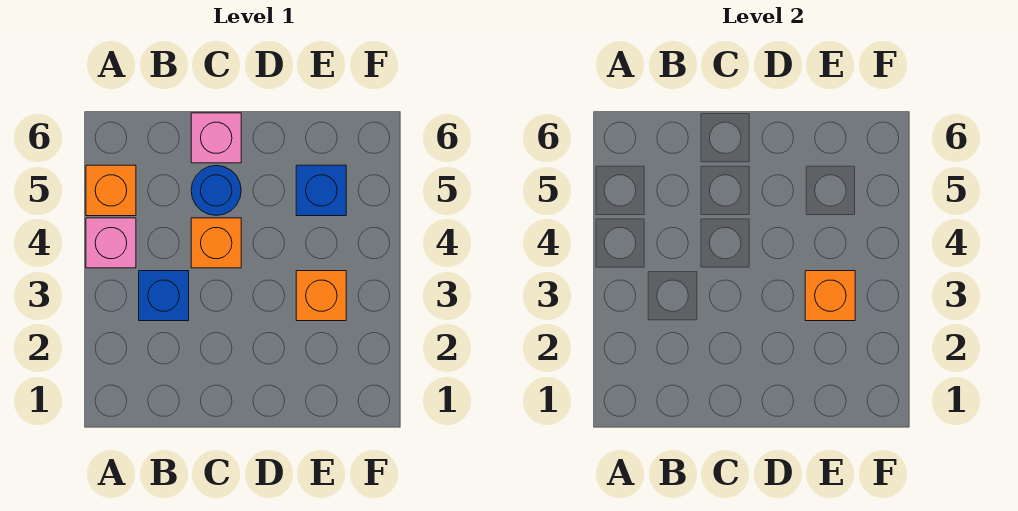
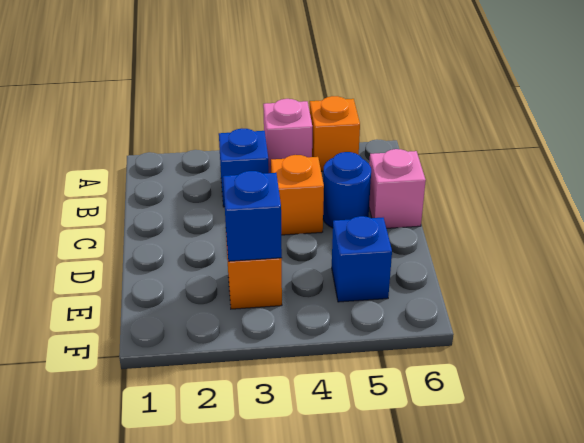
orange brick E3 level 2 -> blue brick E3 level 2

